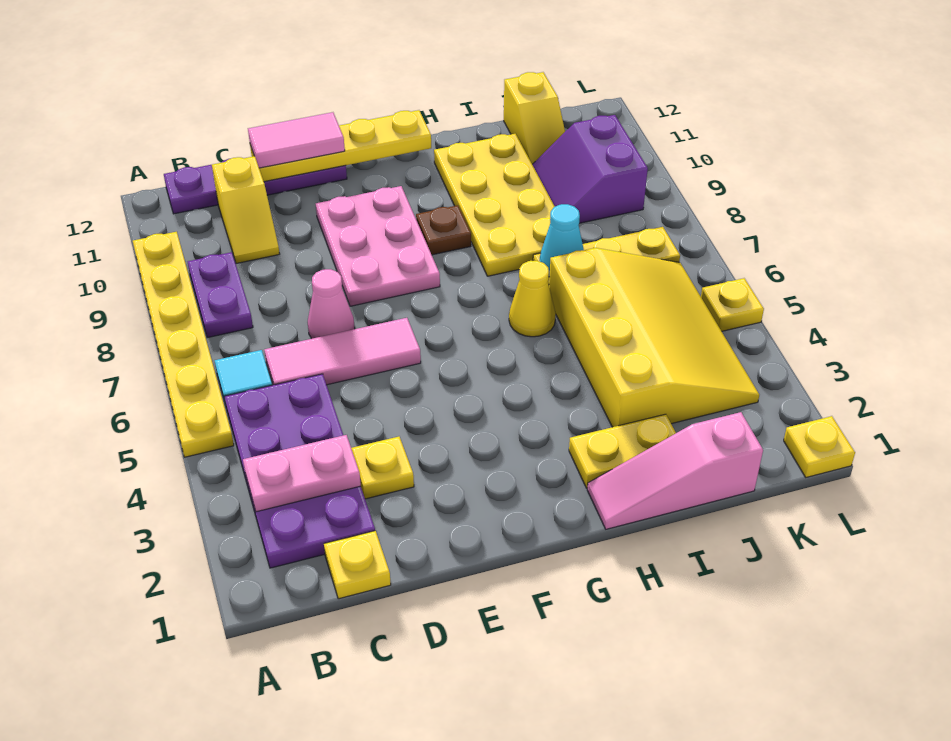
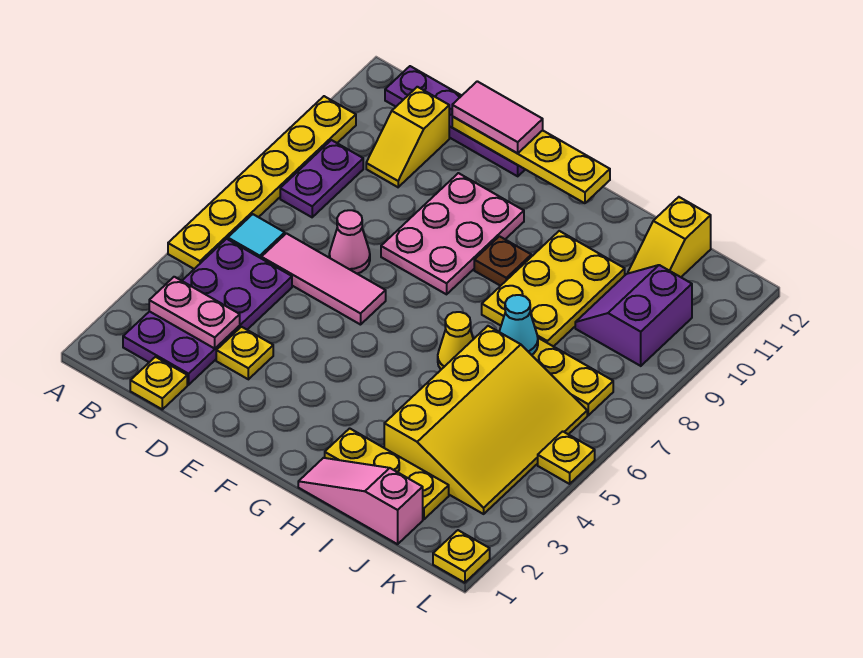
yellow plate H2:I2 level 1 -> yellow plate H2:J2 level 1
yellow plate H8:I11 level 1 -> yellow plate H8:I10 level 1

